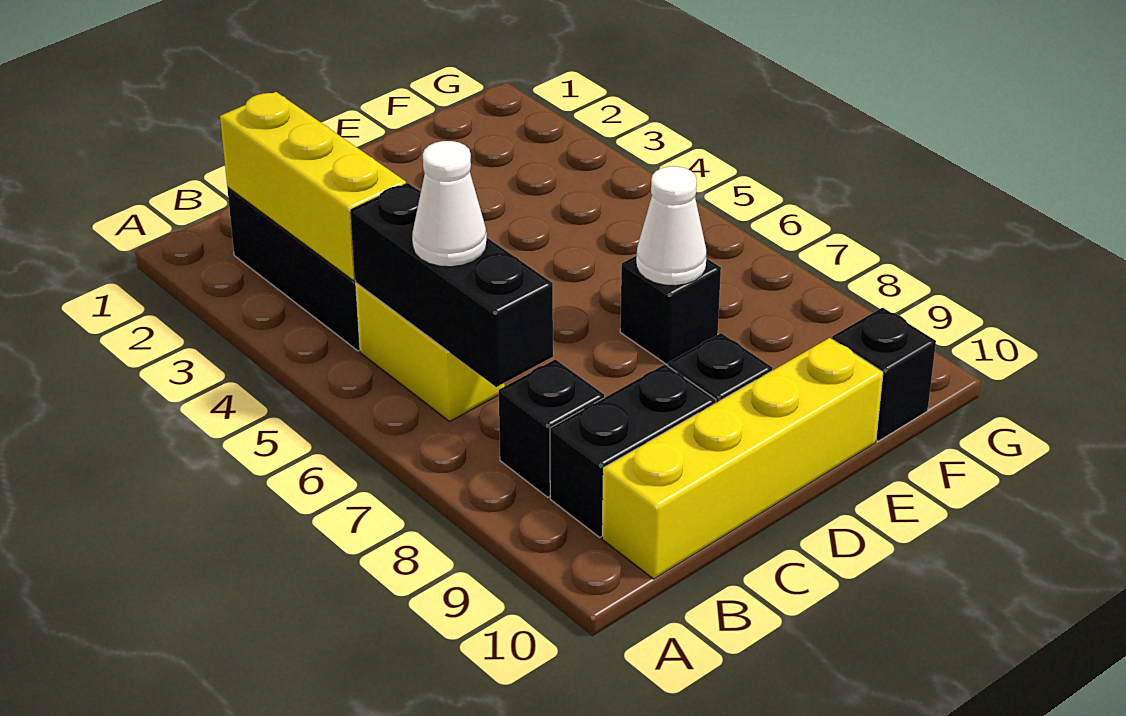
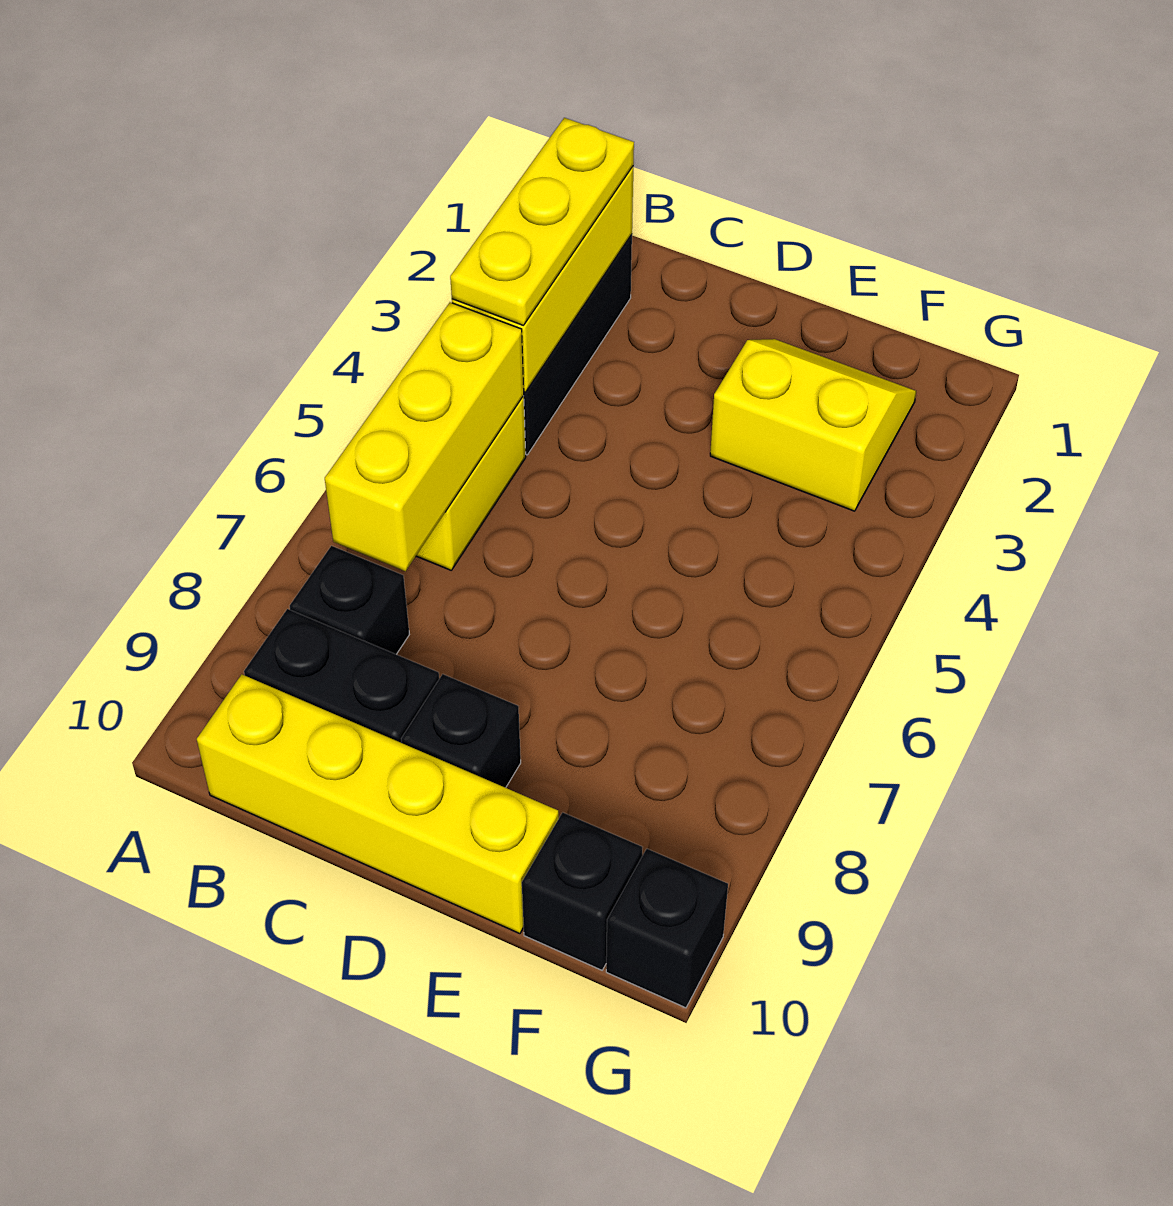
none -> yellow plate B2:B4 level 3
black brick B5:B7 level 2 -> yellow brick B5:B7 level 2
white cone B6 level 3 -> none
none -> yellow slope E2:F3 level 1 top 3
black brick E7 level 1 -> black brick G10 level 1
white cone E7 level 2 -> none

